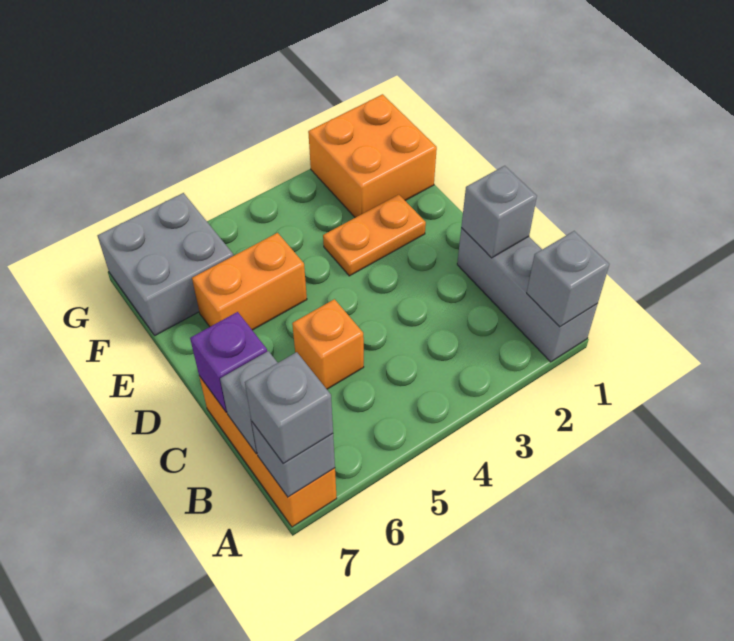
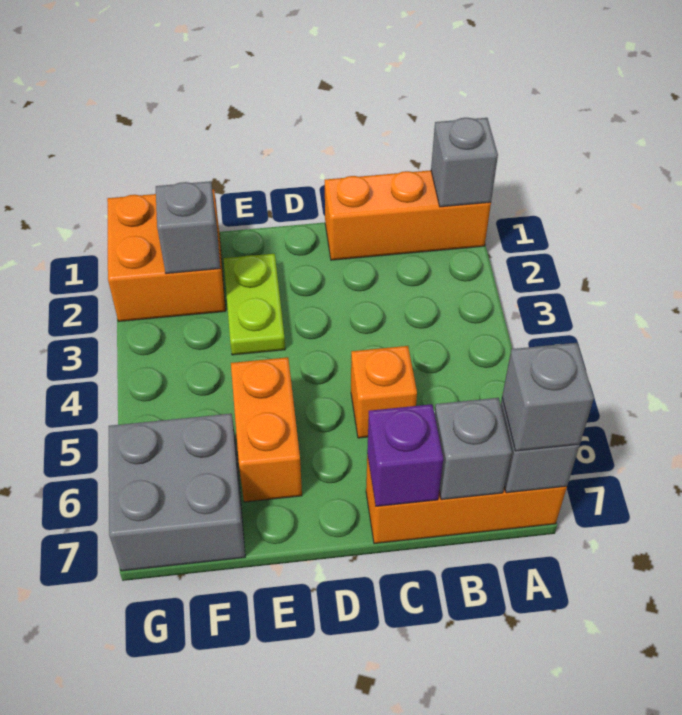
grey brick A1:C1 level 1 -> orange brick A1:C1 level 1
grey brick C1 level 2 -> grey brick F2 level 2
orange plate E2:E3 level 1 -> lime plate E2:E3 level 1

